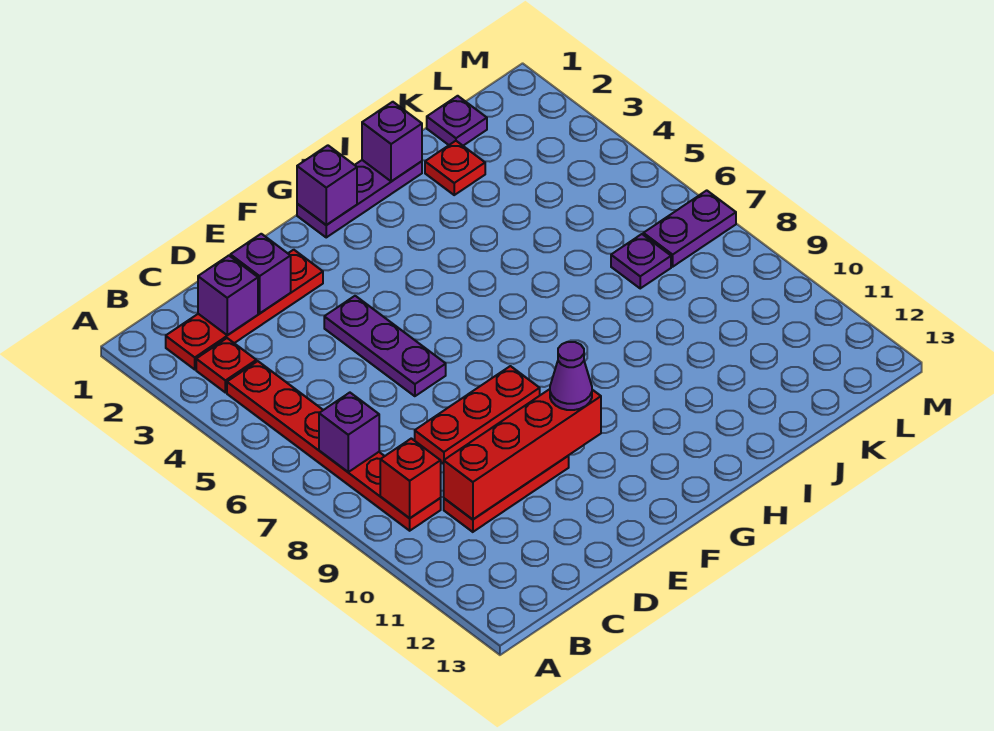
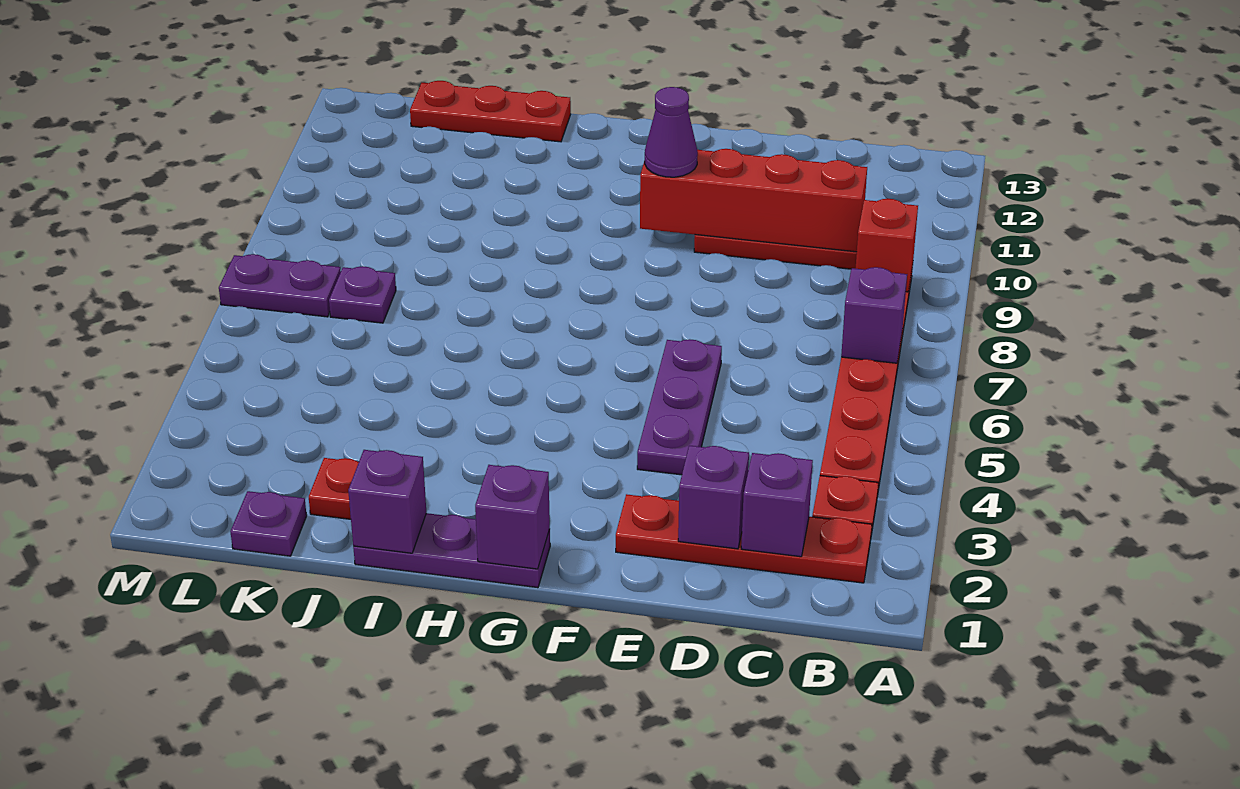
red plate D8:F8 level 1 -> red plate I13:K13 level 1

